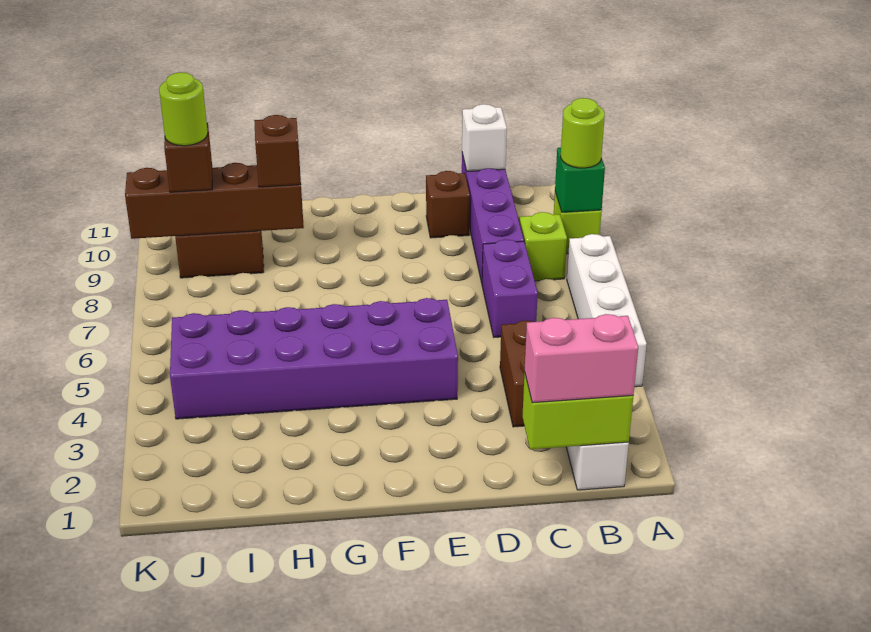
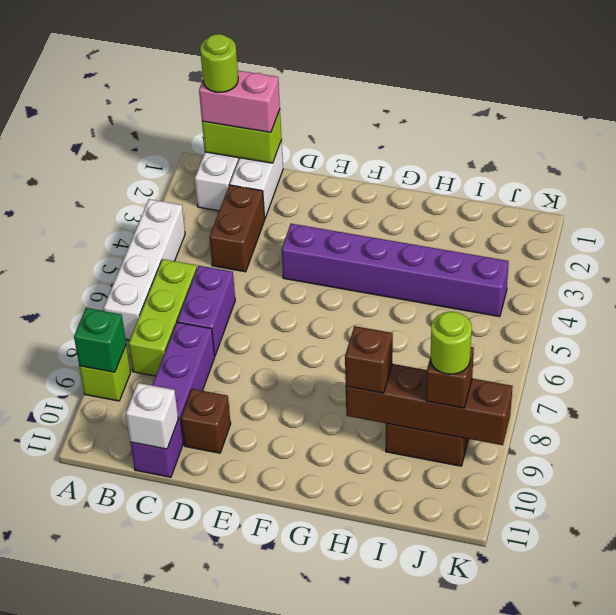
lime round brick A9 level 3 -> lime round brick B1 level 4
lime brick B8 level 1 -> lime brick B6:B8 level 1
none -> white brick C1:C2 level 1
purple brick E4:J5 level 1 -> purple brick E4:J4 level 1

